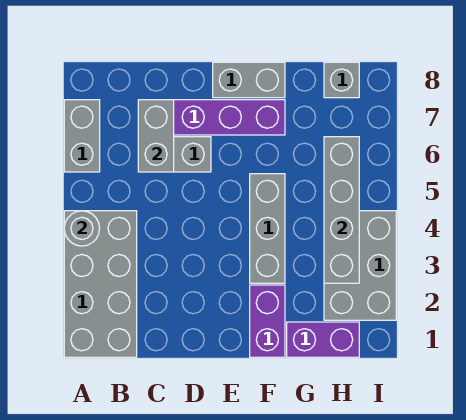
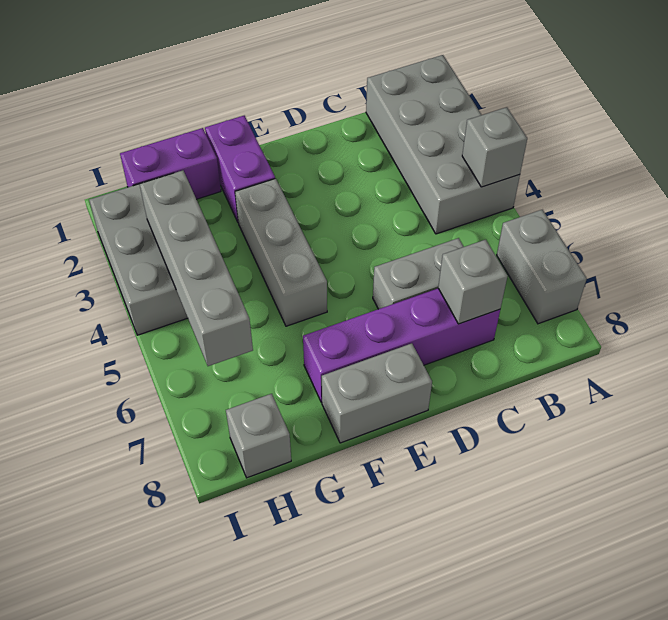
grey round brick A4 level 2 -> grey brick A4 level 2
grey brick C6:C7 level 2 -> grey brick C7 level 2

